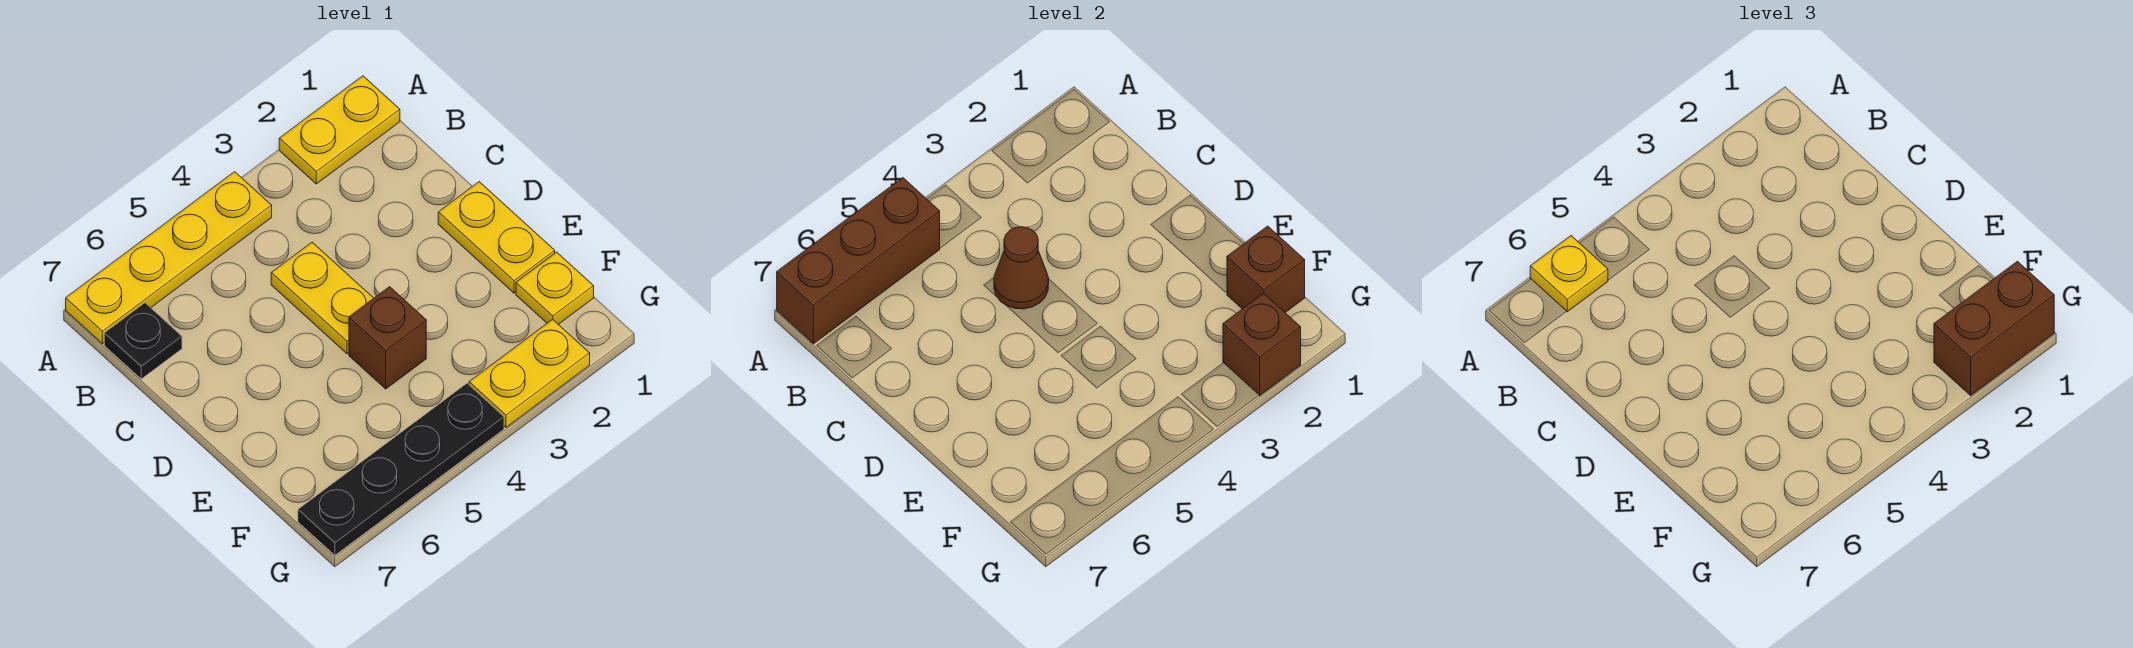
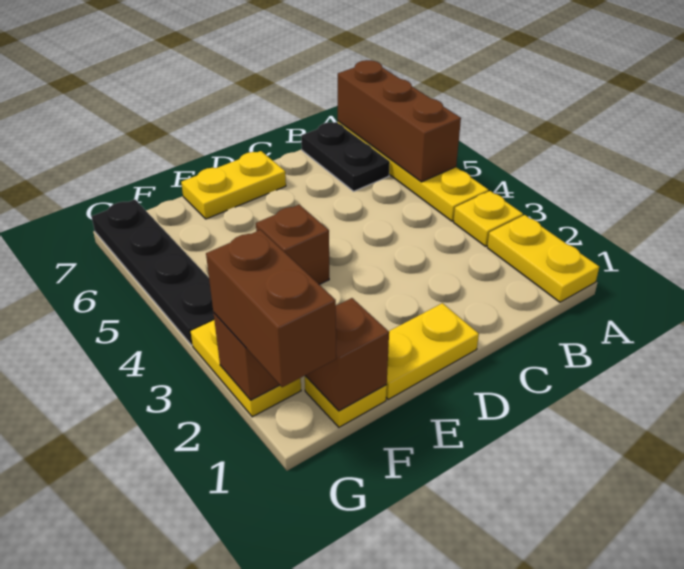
yellow plate A6 level 3 -> yellow plate A3 level 1
black plate B7 level 1 -> black plate B6:B7 level 1
yellow plate C4:D4 level 1 -> yellow plate D7:E7 level 1
brown cone C4 level 2 -> none

